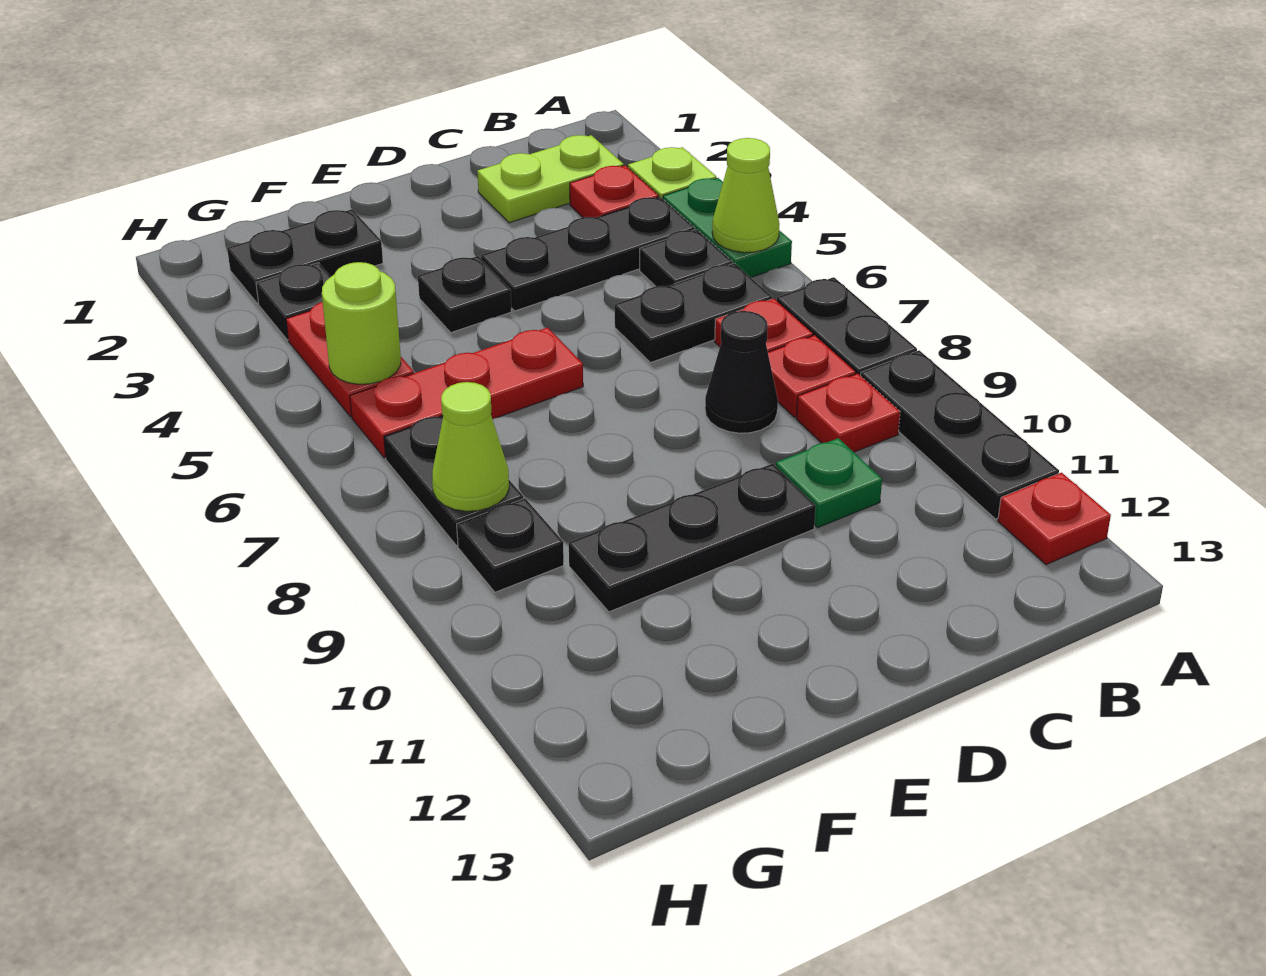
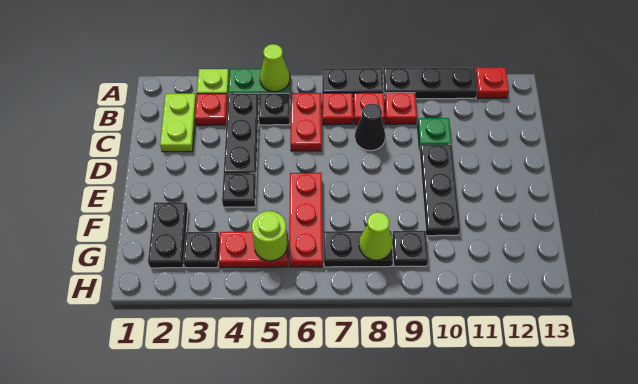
black plate B6:C6 level 1 -> red plate B6:C6 level 1

